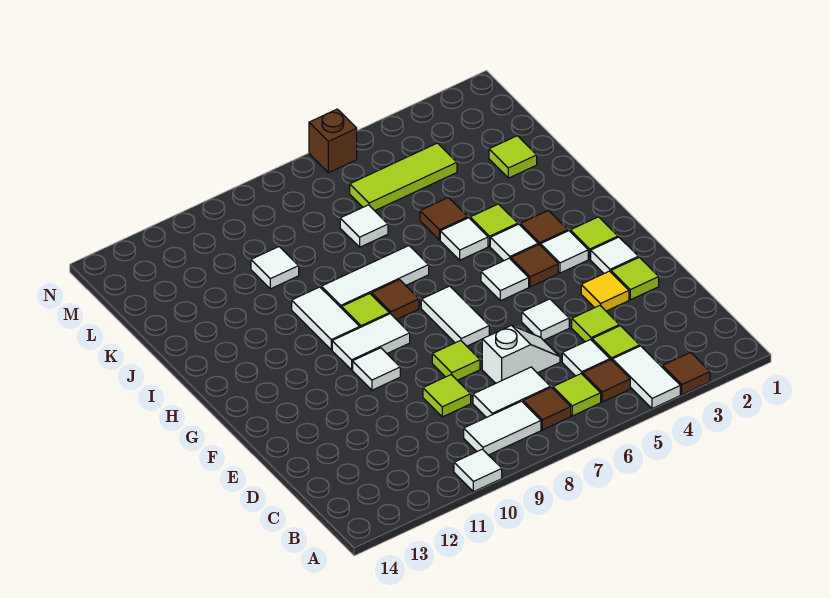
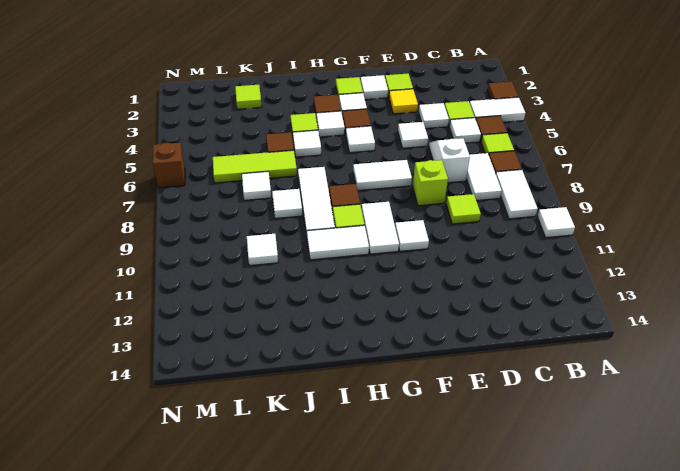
lime tile D4 level 1 -> white tile D4 level 1
lime tile E8 level 1 -> lime brick E8 level 1
none -> white tile J8 level 1
lime tile L4:L6 level 1 -> lime tile J6:L6 level 1

